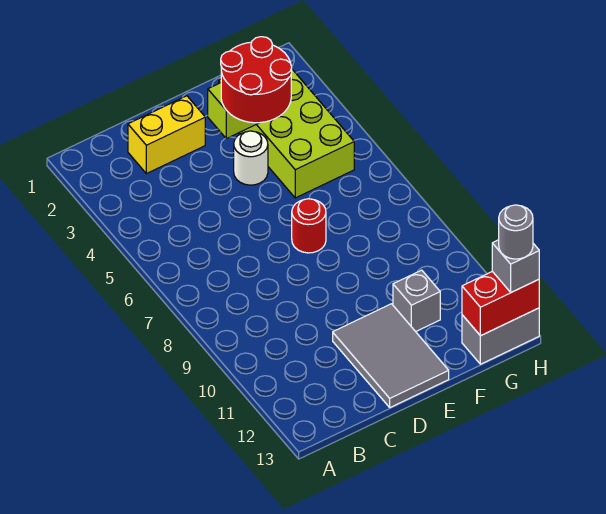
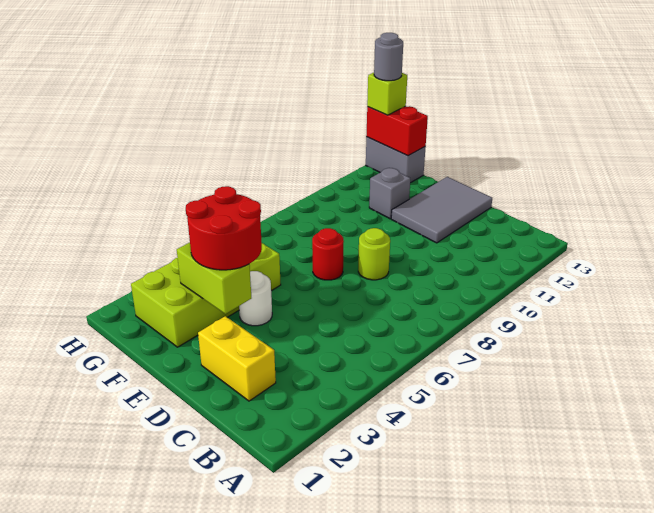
none -> lime round brick D8 level 1
grey brick H13 level 3 -> lime brick H13 level 3

